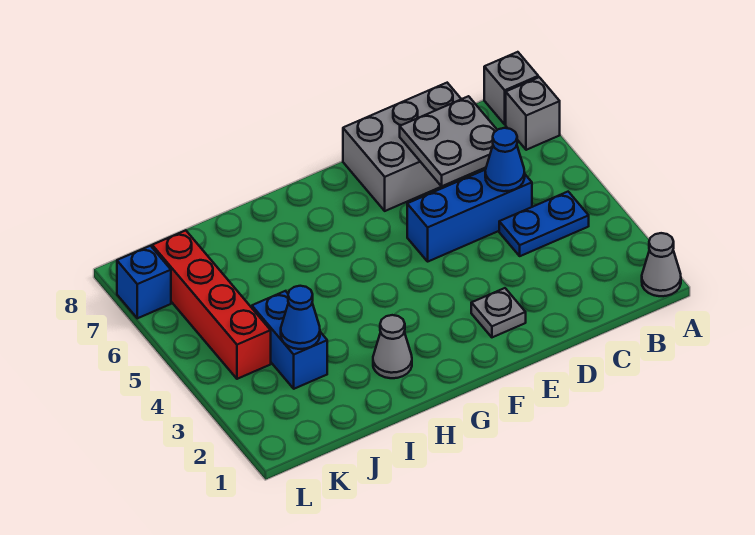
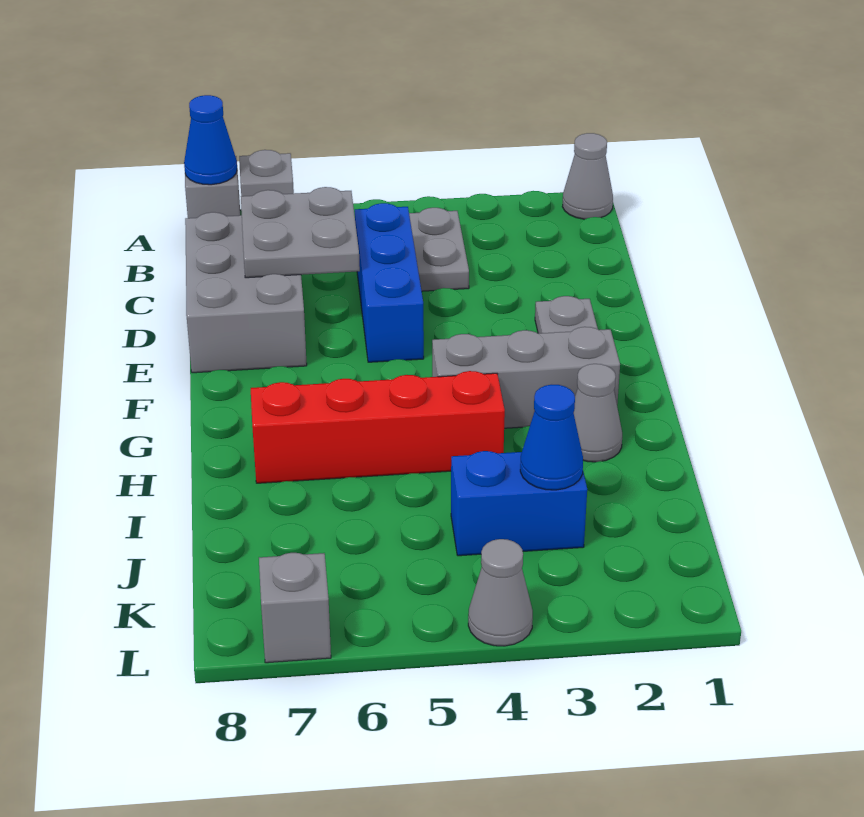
blue plate B4:C4 level 1 -> grey plate B4:C4 level 1
blue cone C5 level 2 -> blue cone A8 level 2
none -> grey brick G2:G4 level 1
red brick K4:K7 level 1 -> red brick H4:H7 level 1
none -> grey cone L4 level 1
blue brick L7 level 1 -> grey brick L7 level 1

